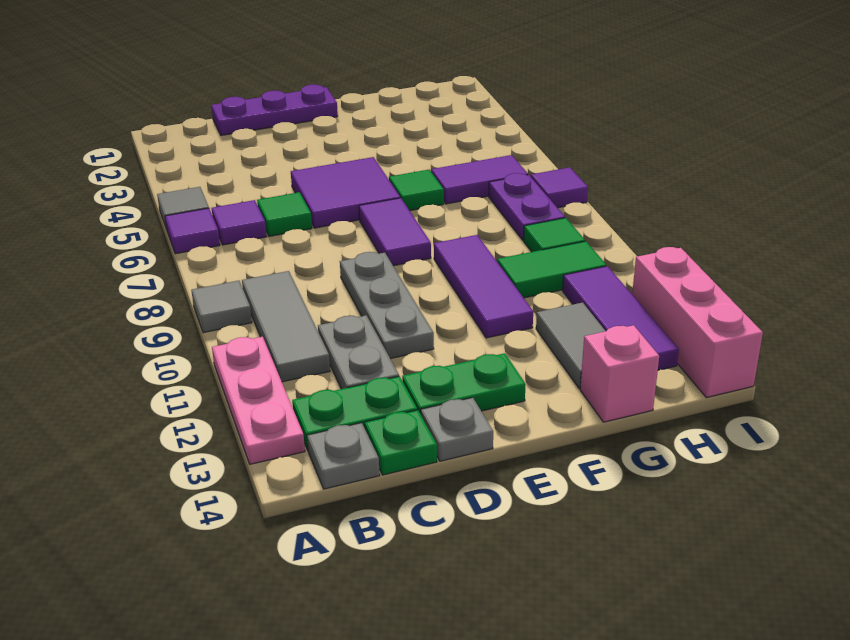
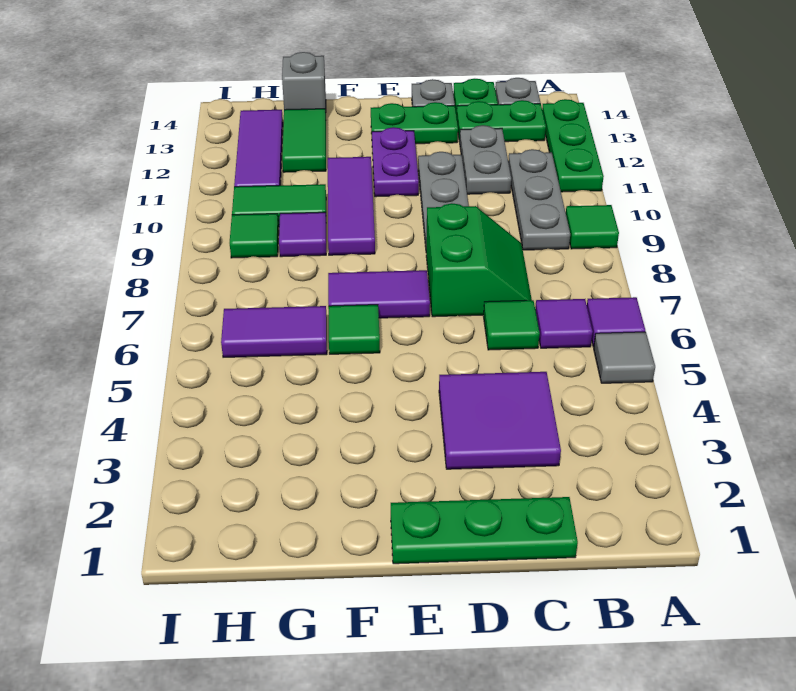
grey tile A9 level 1 -> green tile A9 level 1
pink plate A11:A13 level 1 -> green plate A11:A13 level 1
grey tile B9:B11 level 1 -> grey plate B9:B11 level 1
purple plate C1:E1 level 1 -> green plate C1:E1 level 1
none -> green slope C7:D8 level 1 top D
purple tile D5:E6 level 1 -> purple tile C3:D4 level 1
purple tile E7:E8 level 1 -> purple tile E7:F7 level 1
grey tile G12:G13 level 1 -> green tile G12:G13 level 1
pink brick G14 level 1 -> grey brick G14 level 1
purple plate H7:H8 level 1 -> purple plate E11:E12 level 1
purple tile I7 level 1 -> purple tile G9 level 1
pink brick I12:I14 level 1 -> none

